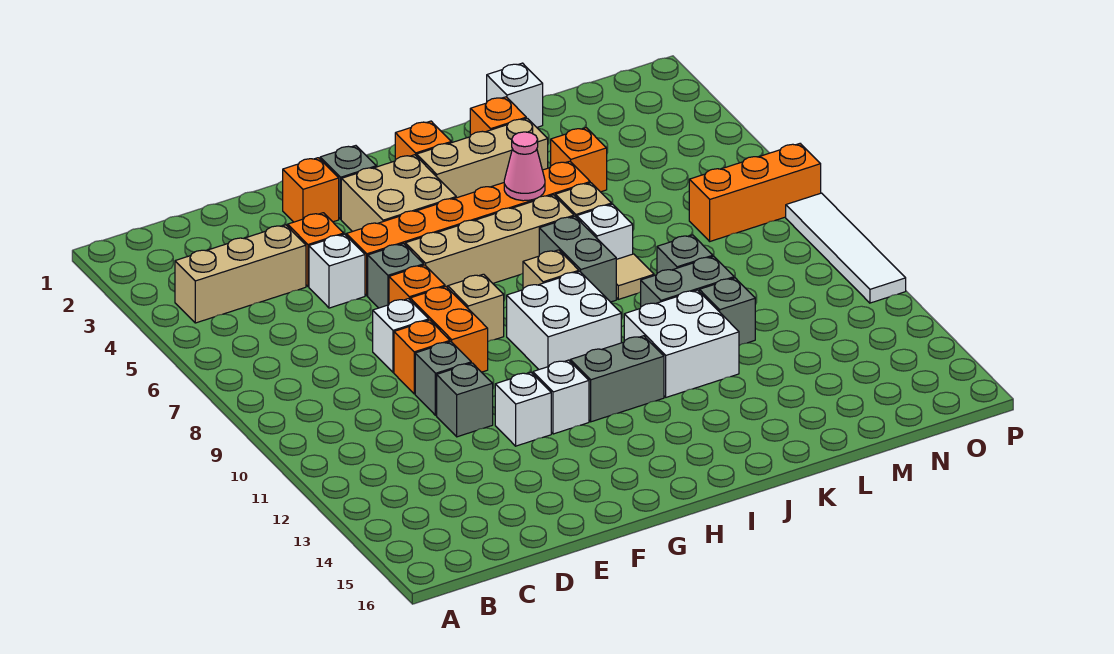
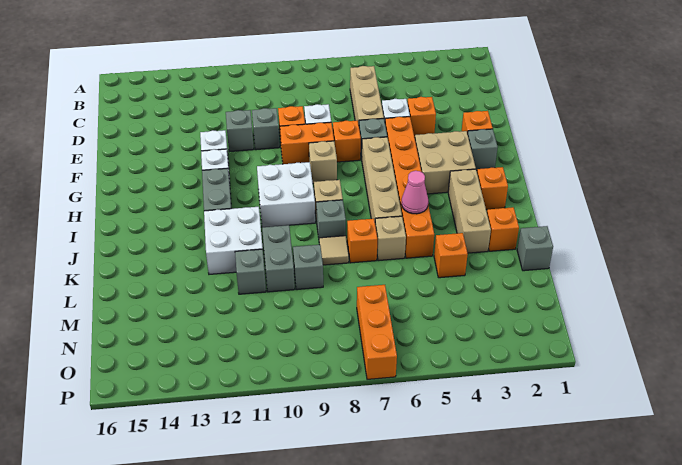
tan brick B4:D4 level 1 -> tan brick C6:E6 level 1
grey brick J7:J8 level 1 -> grey brick J8 level 1
white brick K7 level 1 -> orange brick K7 level 1
white brick L1 level 1 -> grey brick L1 level 1
white tile P8:P11 level 1 -> none

